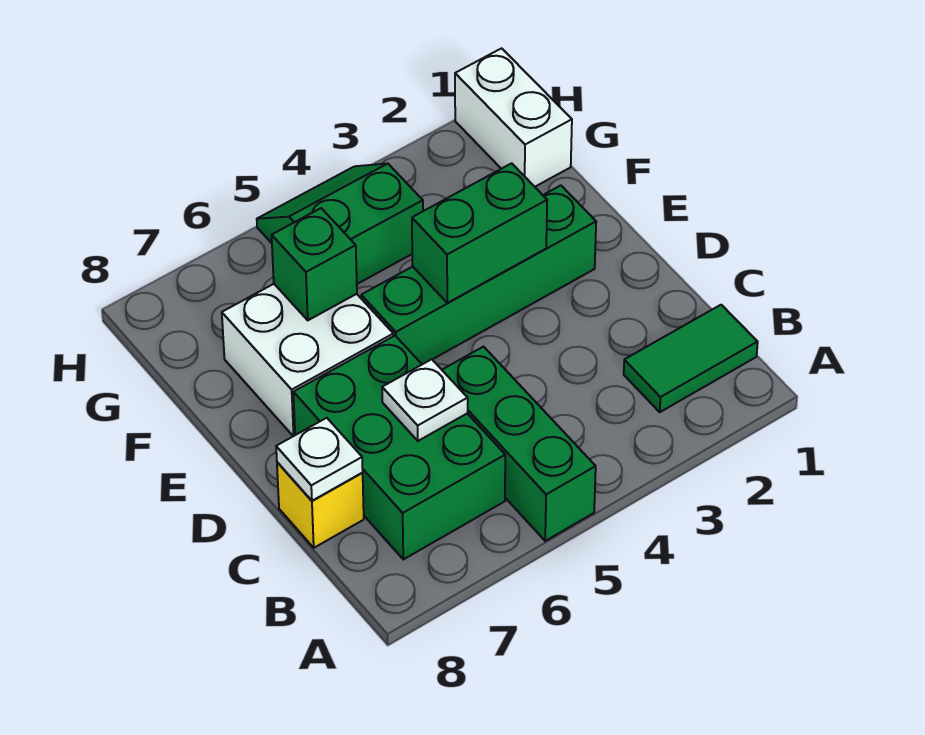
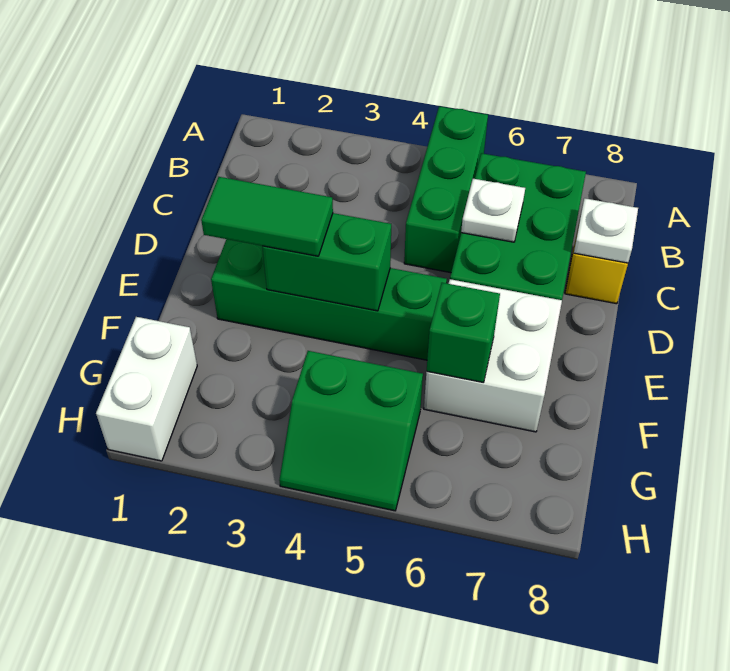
green tile B1:B2 level 1 -> green tile E2:E3 level 3

